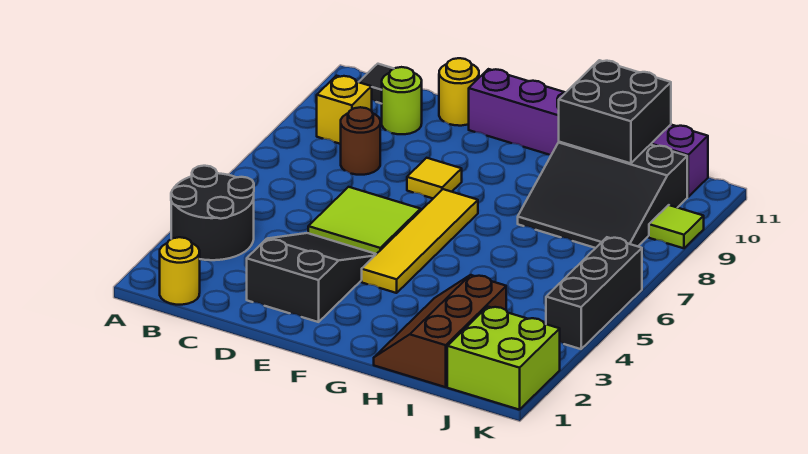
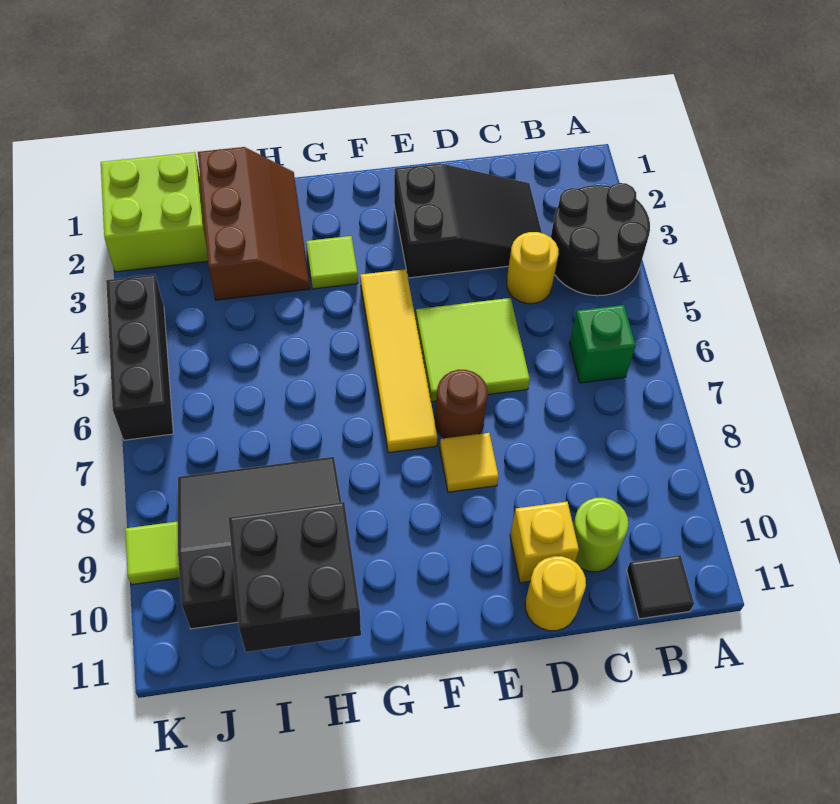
yellow round brick B1 level 1 -> yellow round brick C4 level 1
none -> green brick B6 level 1
yellow brick B9 level 1 -> yellow brick D10 level 1
brown round brick C8 level 1 -> brown round brick E7 level 1
black slope D2:E4 level 1 top 2 -> black slope C2:E3 level 1 top E
purple brick E11:J11 level 1 -> none
none -> lime tile G3 level 1

